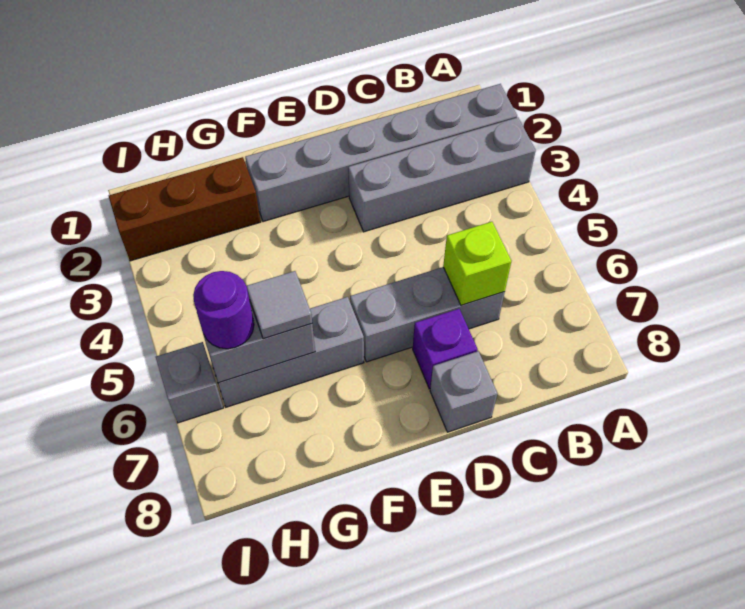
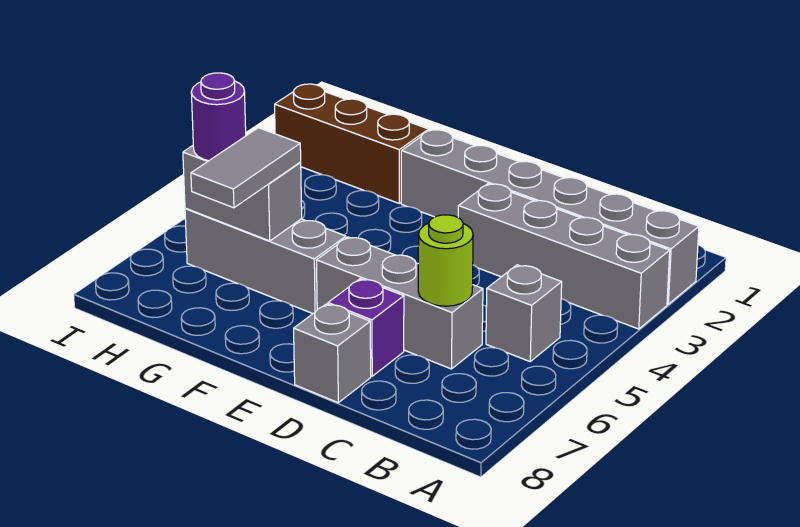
lime brick C6 level 2 -> lime round brick C6 level 2
grey tile G6 level 3 -> grey tile G6:G7 level 3
grey brick I6 level 1 -> grey brick B5 level 1

